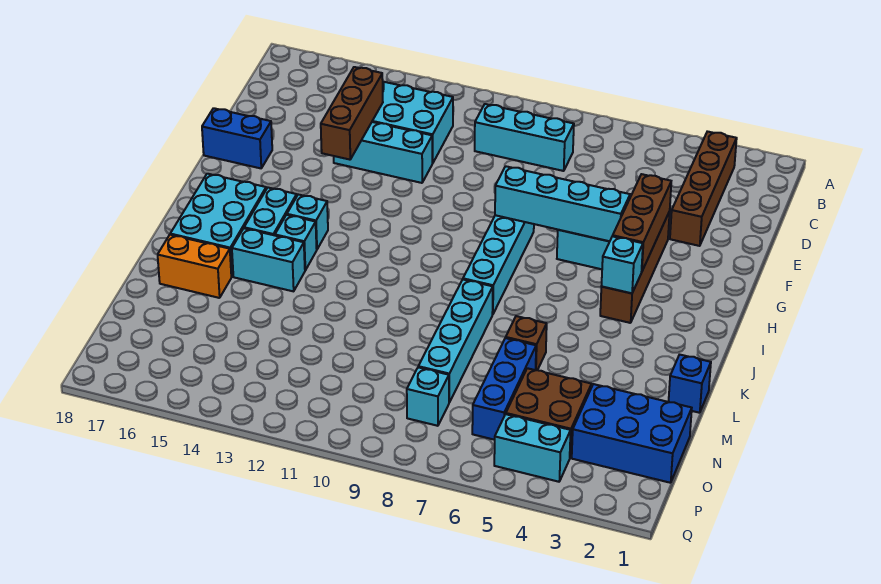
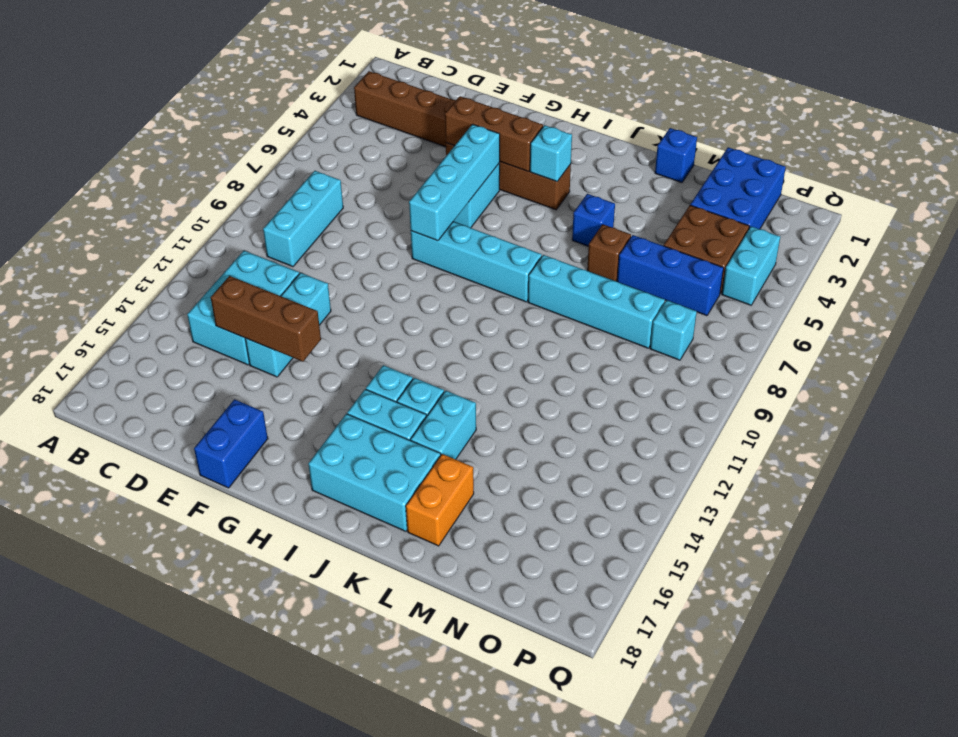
none -> blue brick K5 level 1

